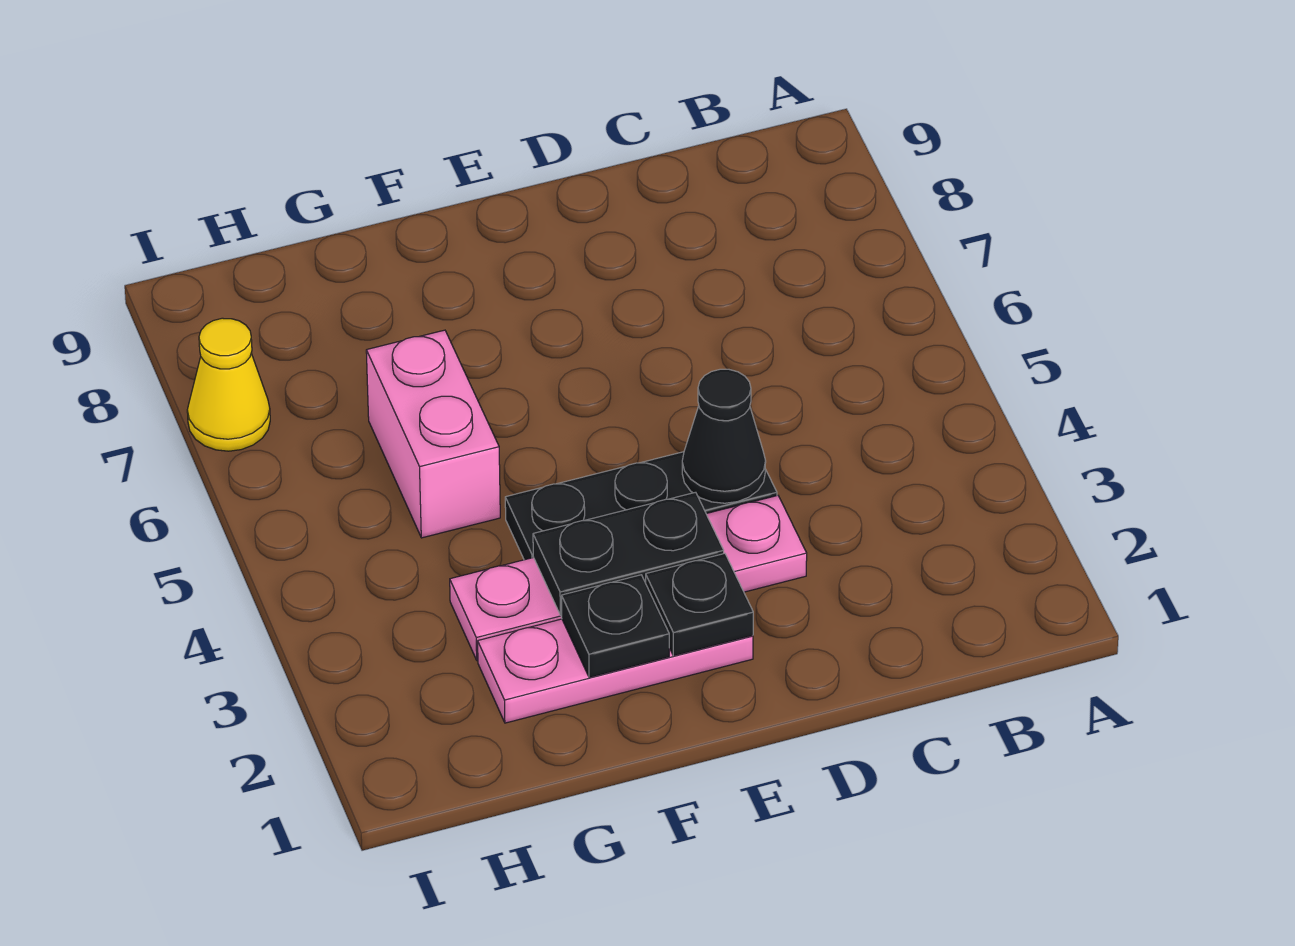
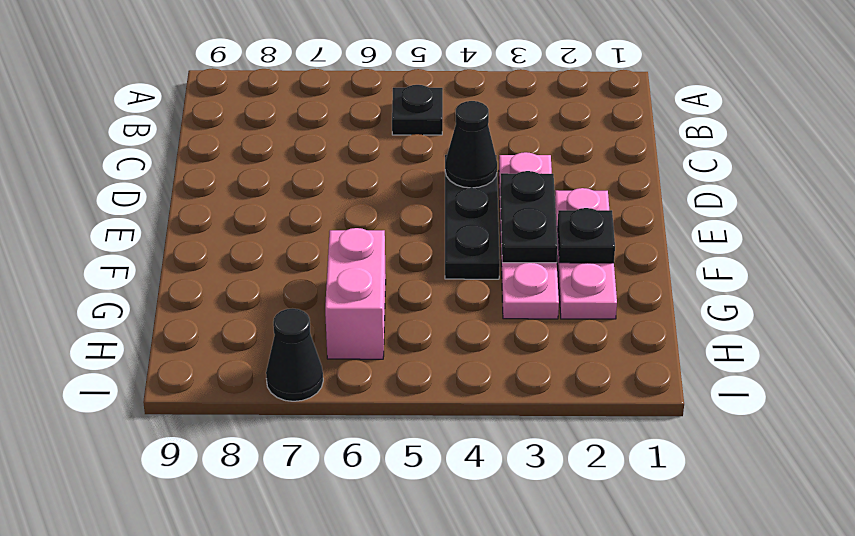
black plate E2 level 2 -> black plate B5 level 1
pink brick G5:G6 level 1 -> pink brick G6:H6 level 1
yellow cone I7 level 1 -> black cone I7 level 1

